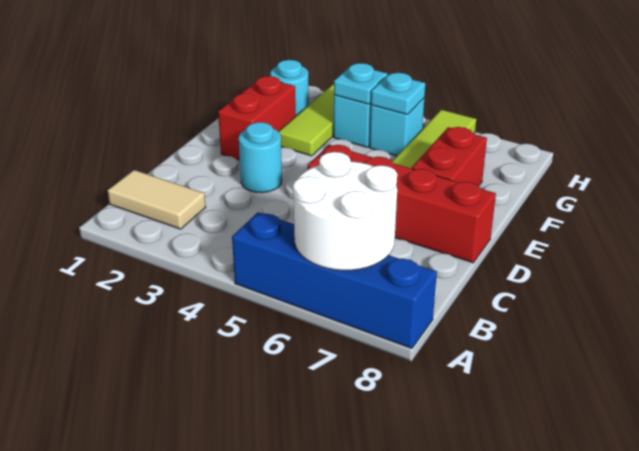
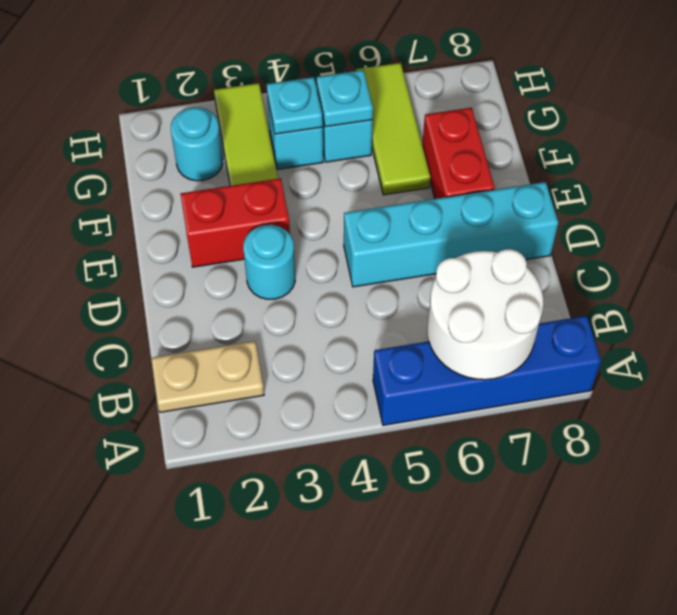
tan tile B1:B2 level 1 -> tan plate B1:B2 level 1
red brick D5:D8 level 1 -> cyan brick D5:D8 level 1
red brick E2:F2 level 1 -> red brick E2:E3 level 1

